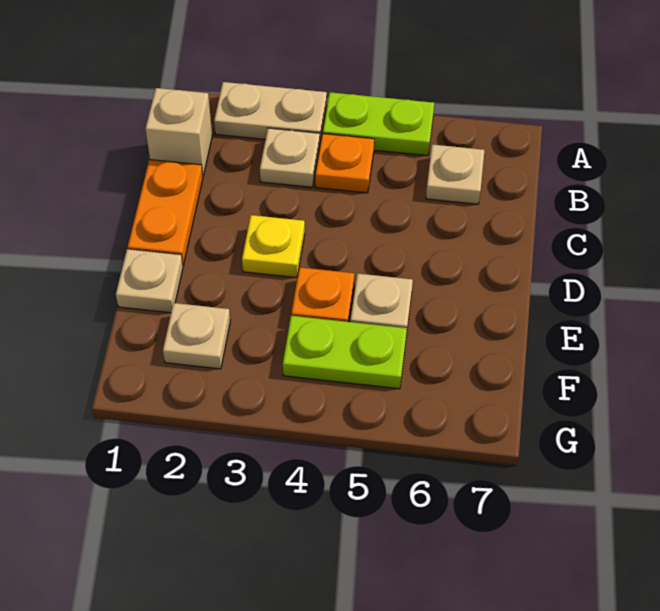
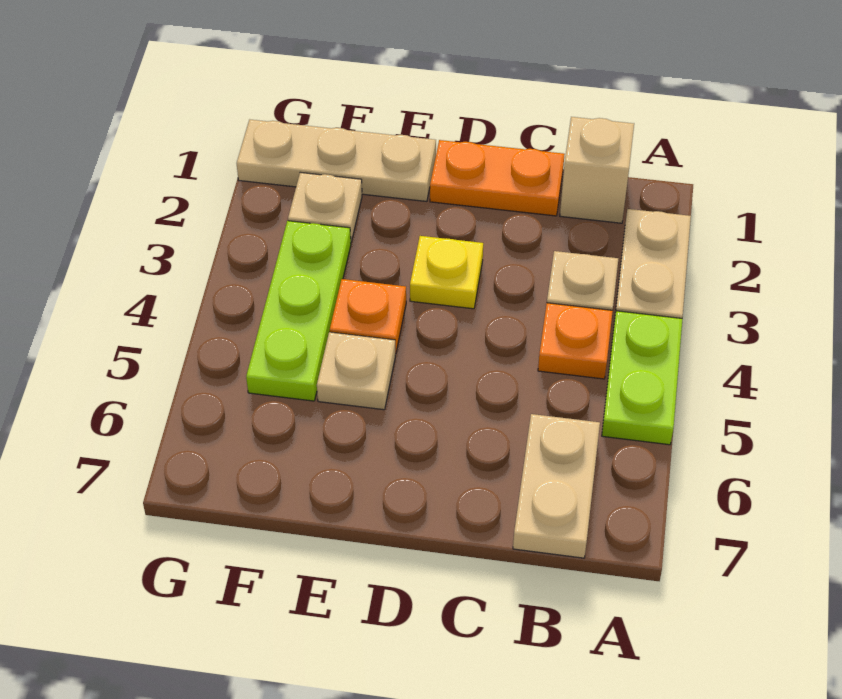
tan plate B6 level 1 -> tan plate B6:B7 level 1
tan plate E1 level 1 -> tan plate E1:G1 level 1
lime plate F4:F5 level 1 -> lime plate F3:F5 level 1

